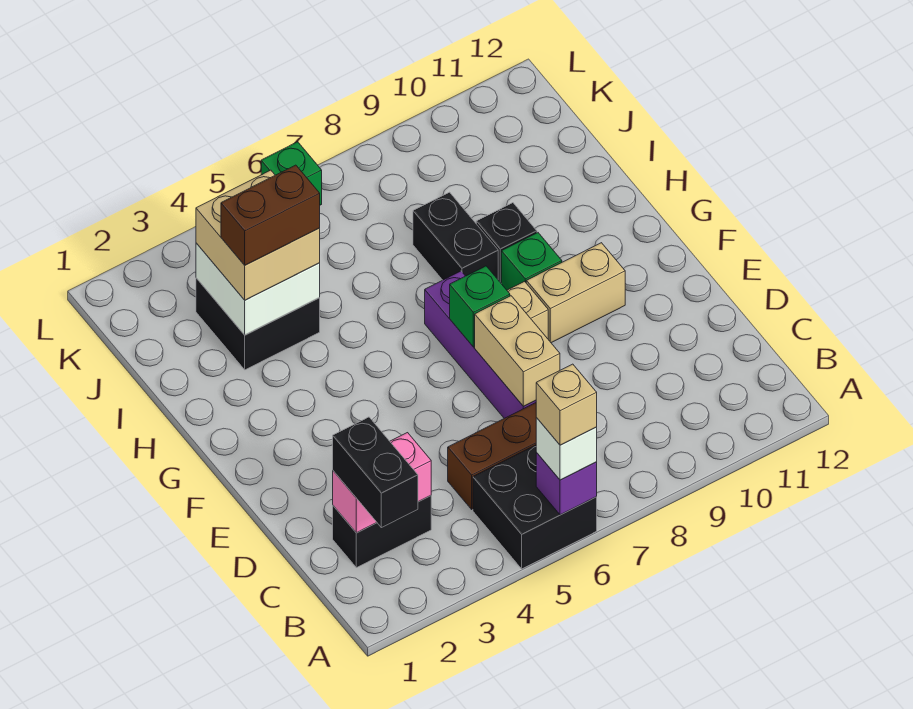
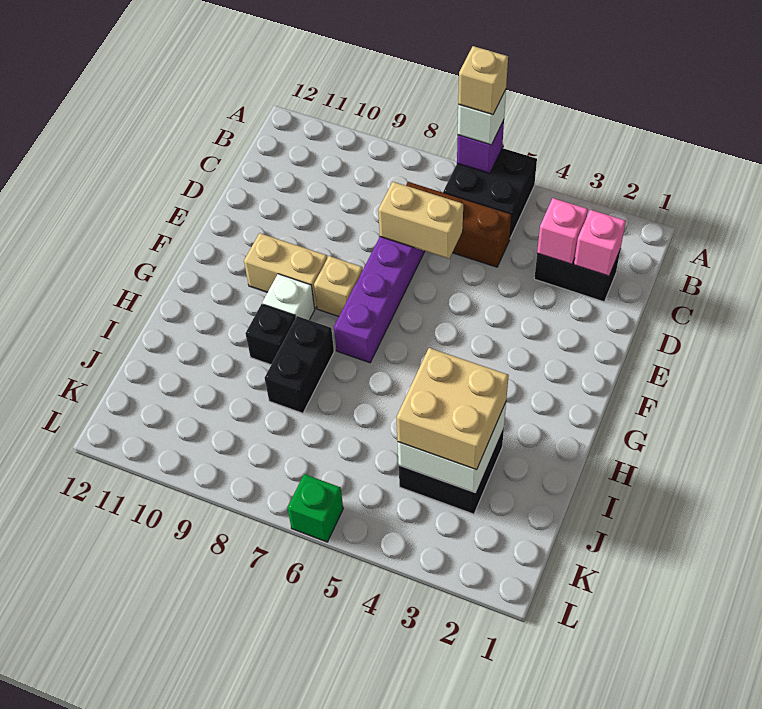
black brick B2:C2 level 3 -> none
tan brick D7:E7 level 2 -> tan brick D6:D7 level 2
green brick F7 level 2 -> none
green brick G9 level 1 -> white brick G9 level 1
brown brick I3:I4 level 4 -> none

